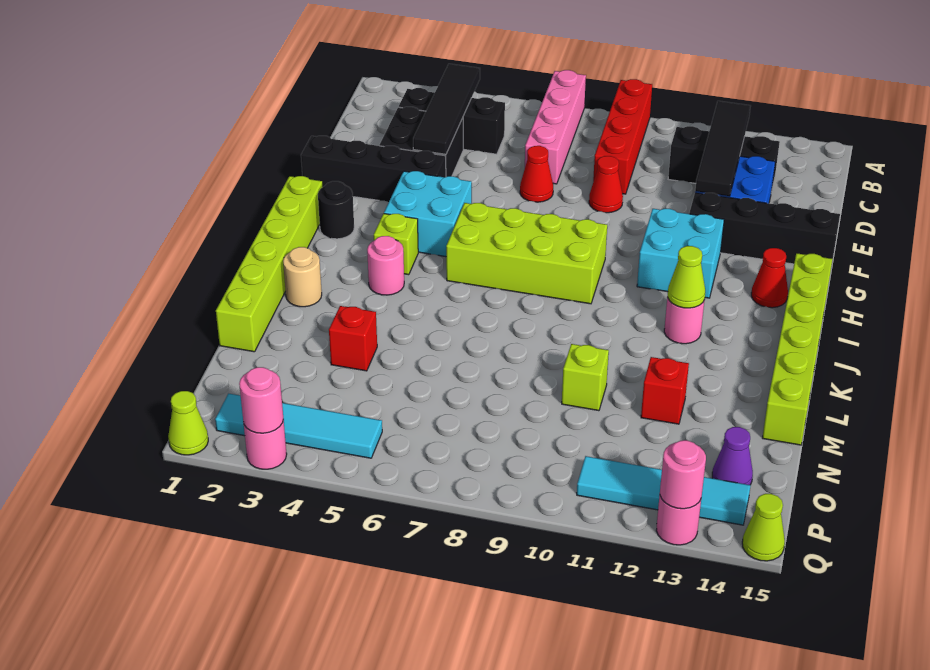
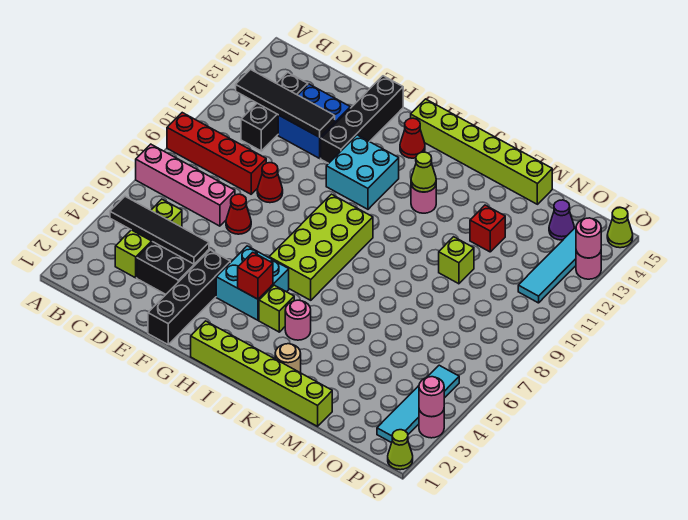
black brick C3:C5 level 1 -> lime brick C3:C5 level 1
black round brick H2 level 1 -> none
red brick M4 level 1 -> red brick H4 level 2

